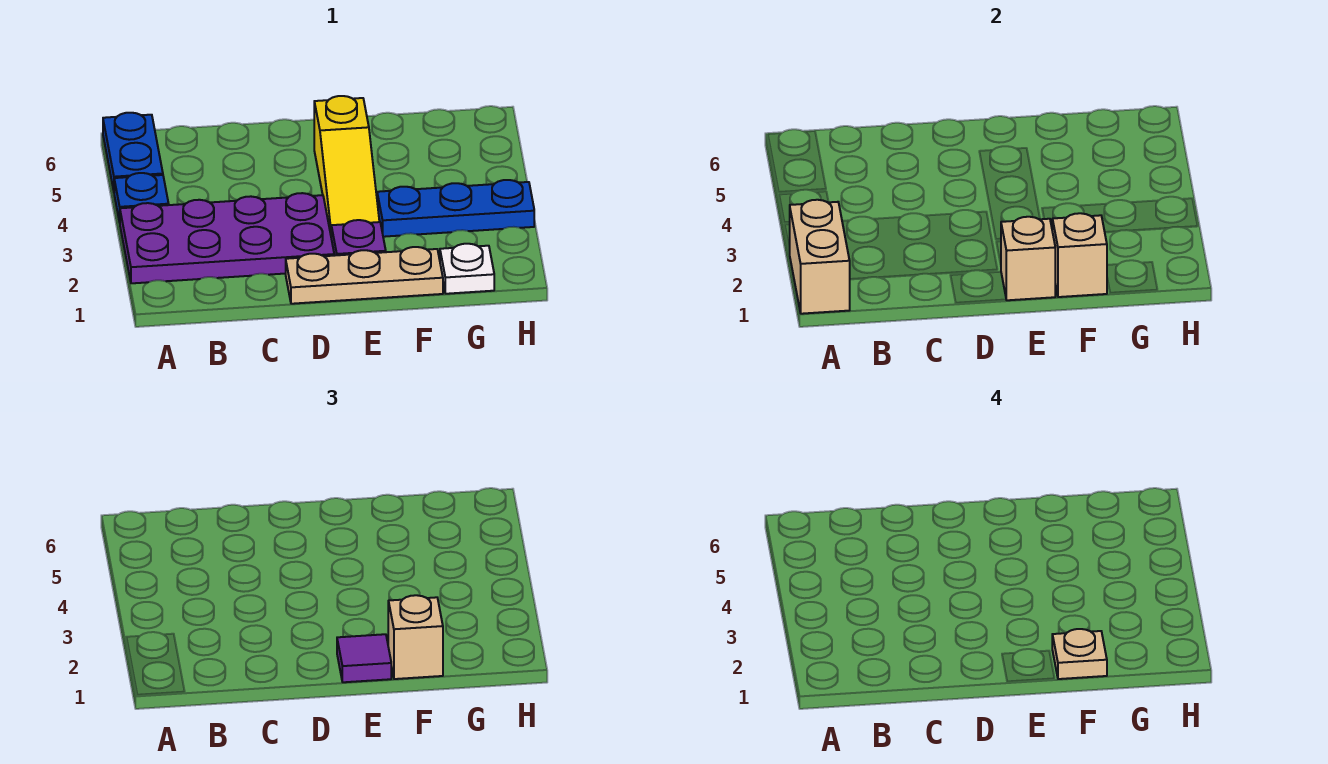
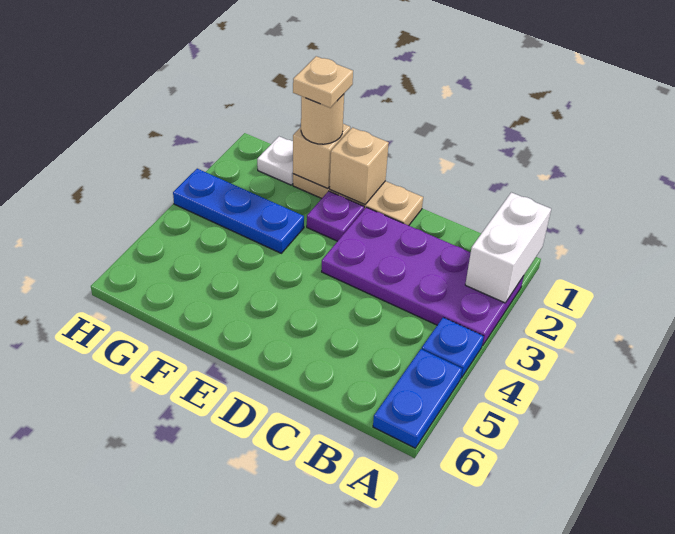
tan brick A1:A2 level 2 -> white brick A1:A2 level 2
purple tile E1 level 3 -> none
yellow slope E3:E5 level 1 top 5 -> none
tan brick F1 level 3 -> tan round brick F1 level 3

